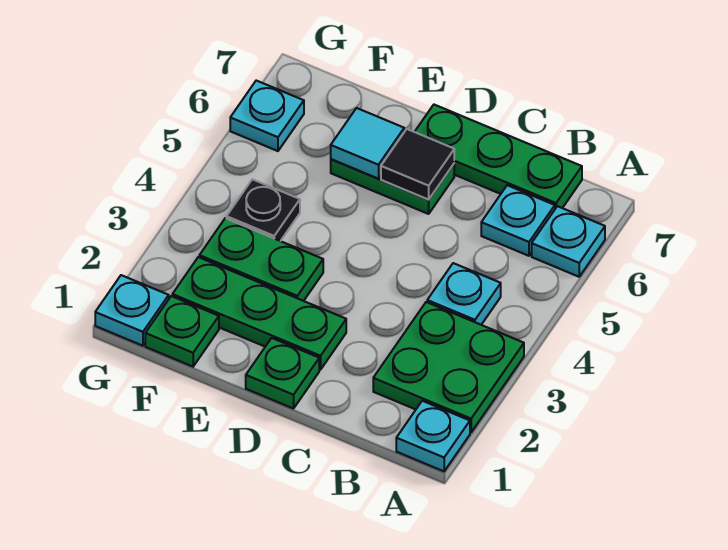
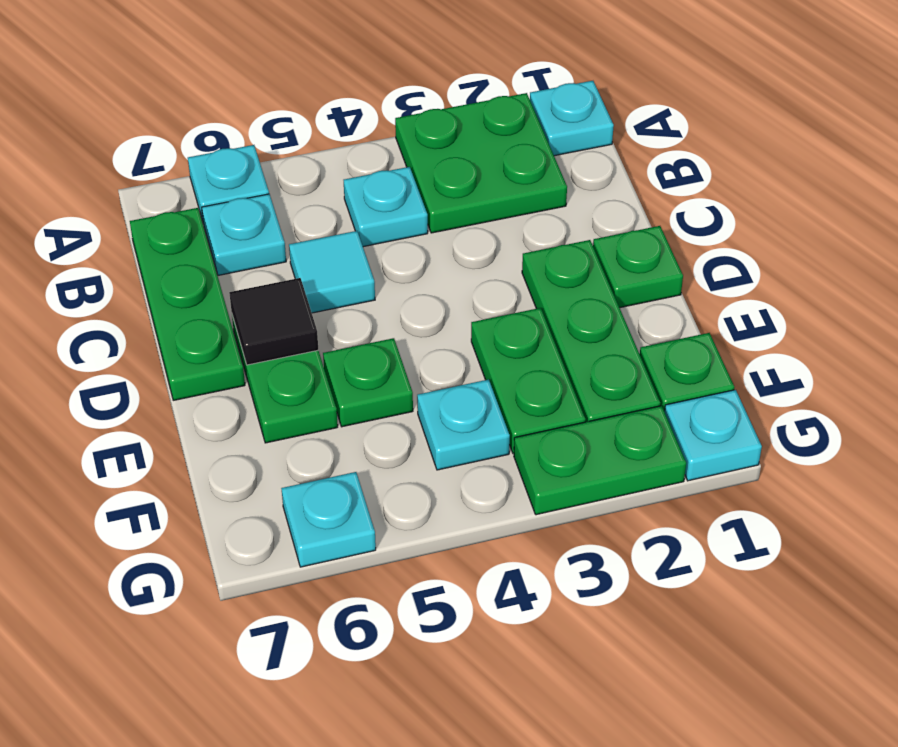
none -> green plate E5 level 1
cyan tile E6 level 2 -> cyan tile C5 level 1
black plate F4 level 1 -> cyan plate F4 level 1
none -> green plate G2:G3 level 1

